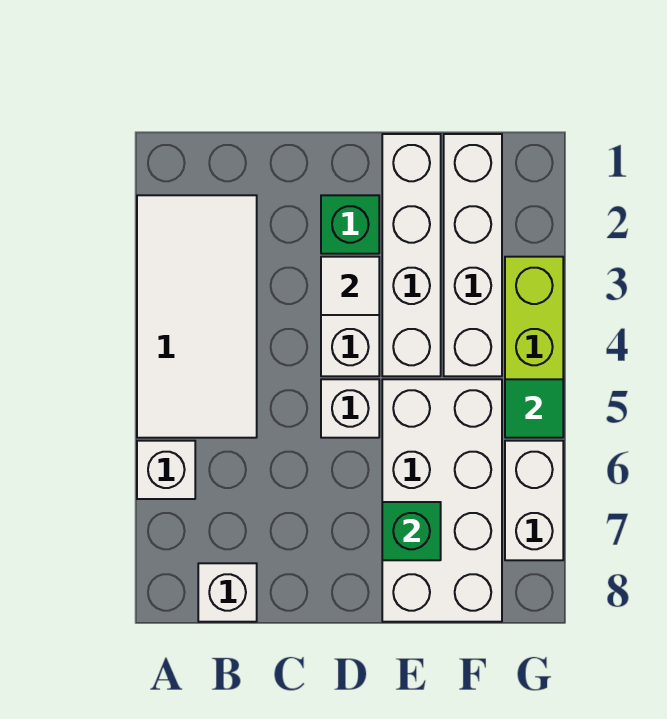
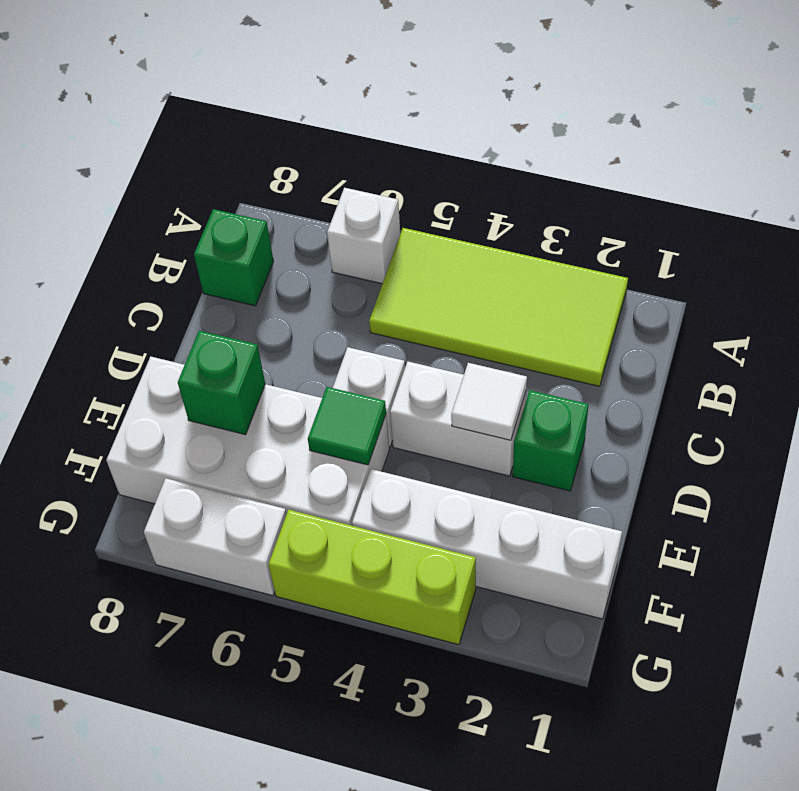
white tile A2:B5 level 1 -> lime tile A2:B5 level 1
white brick B8 level 1 -> green brick B8 level 1
white brick E1:E4 level 1 -> none
green tile G5 level 2 -> green tile E5 level 2

